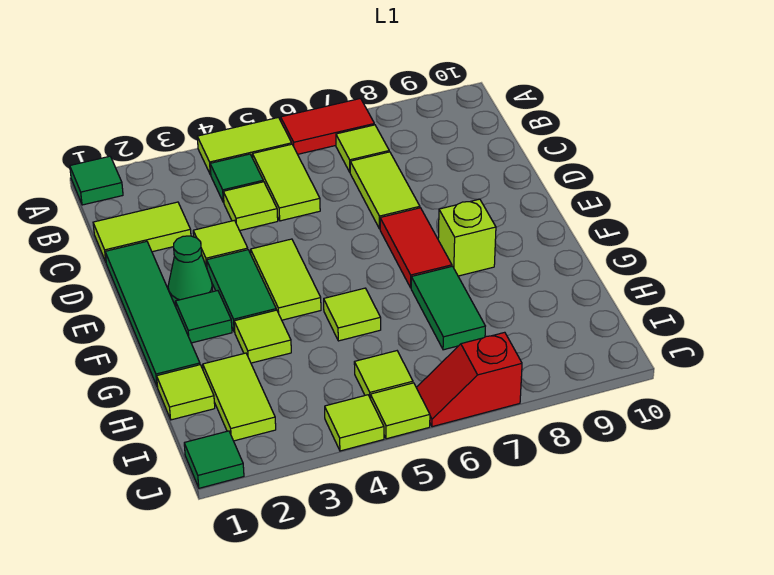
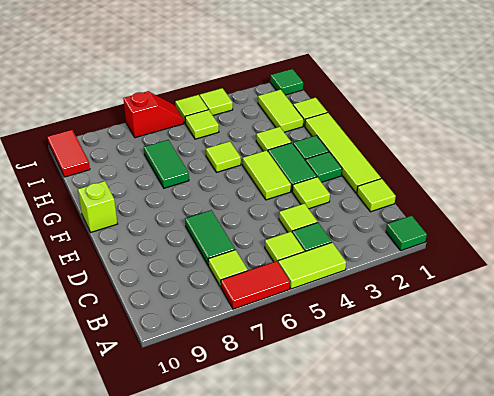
lime tile B5:C5 level 1 -> lime tile B5 level 1
lime tile C1:C2 level 1 -> lime tile C1 level 1
lime tile C7:D7 level 1 -> green tile C7:D7 level 1
green tile D1:G1 level 1 -> lime tile D1:G1 level 1
green cone E2 level 1 -> green tile E2 level 1
red tile E7:F7 level 1 -> red tile I10:J10 level 1
lime brick F8 level 1 -> lime brick F10 level 1

